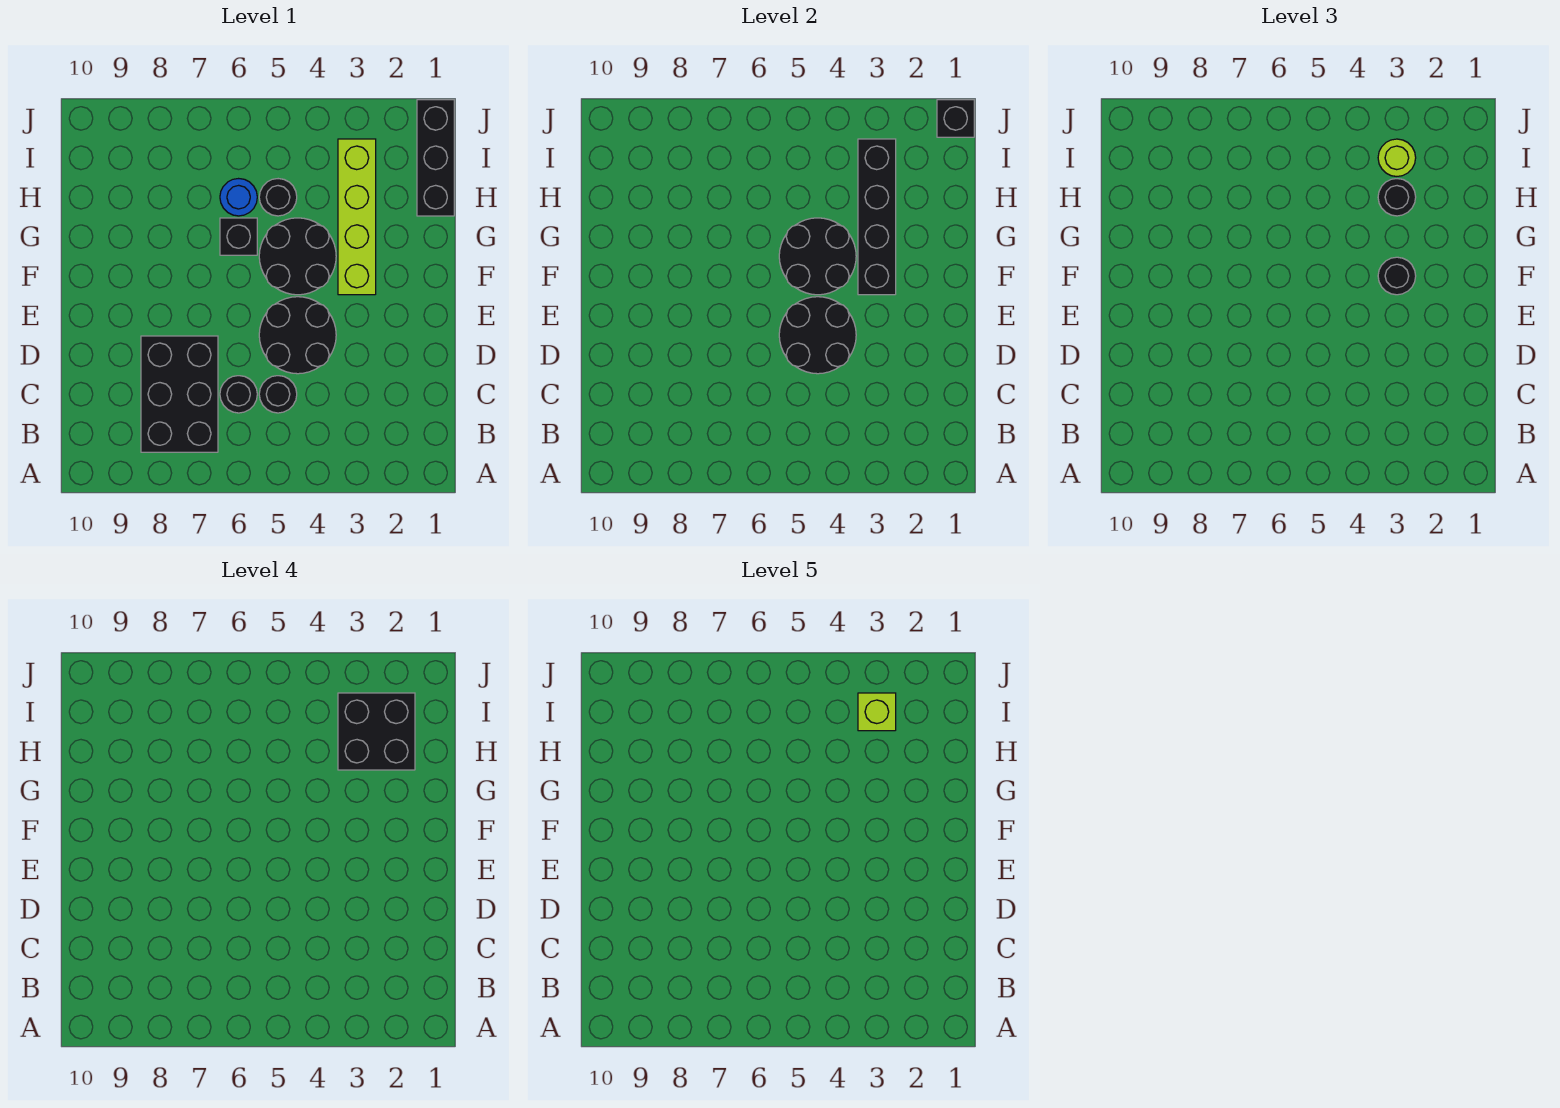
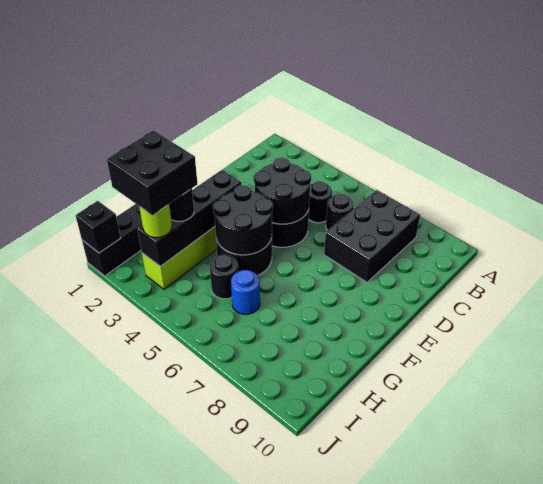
black round brick F3 level 3 -> none
black brick G6 level 1 -> none
lime brick I3 level 5 -> none

